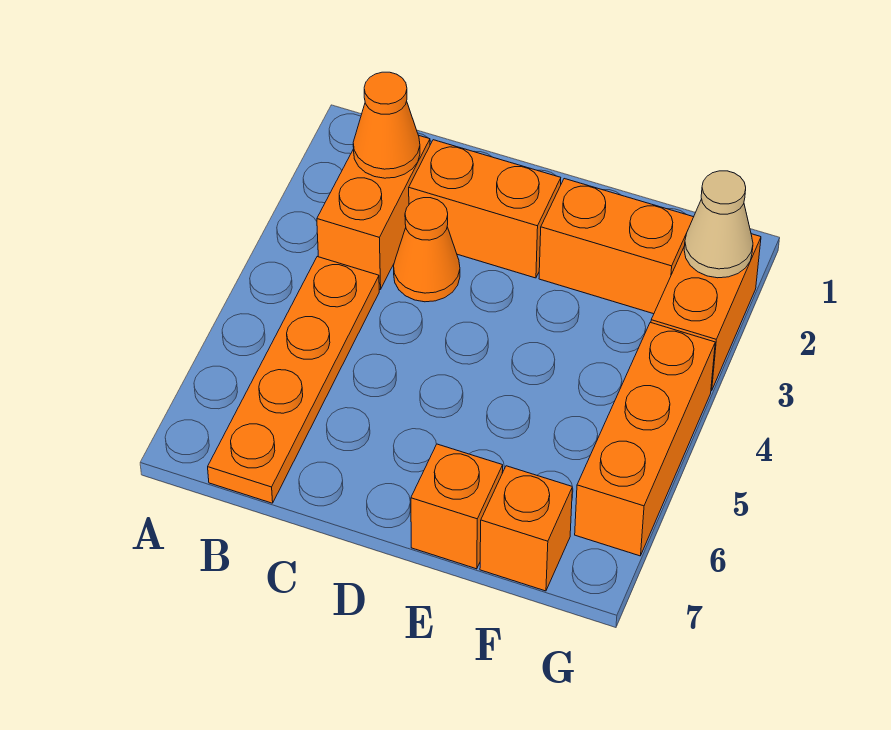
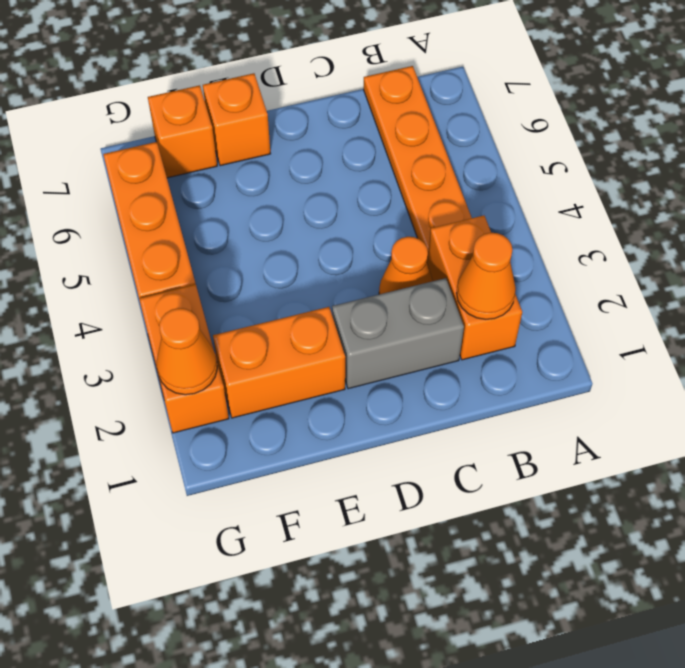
orange brick C2:D2 level 1 -> grey brick C2:D2 level 1
tan cone G2 level 2 -> orange cone G2 level 2

